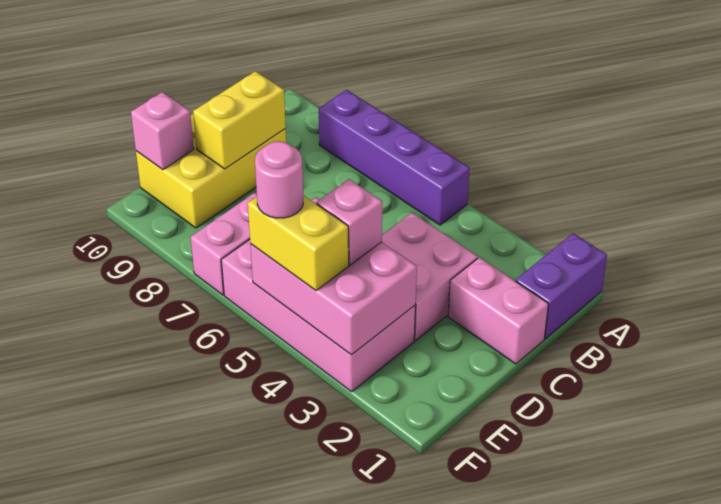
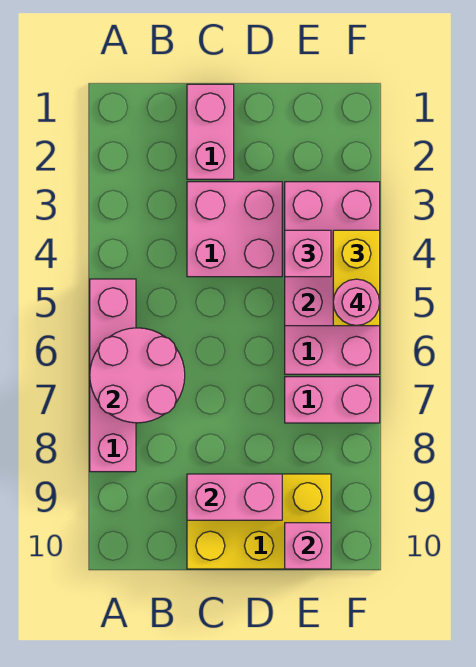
purple brick A1:B1 level 1 -> none
purple brick A5:A8 level 1 -> pink brick A5:A8 level 1
none -> pink round brick A6:B7 level 2
yellow brick C9:D9 level 2 -> pink brick C9:D9 level 2

